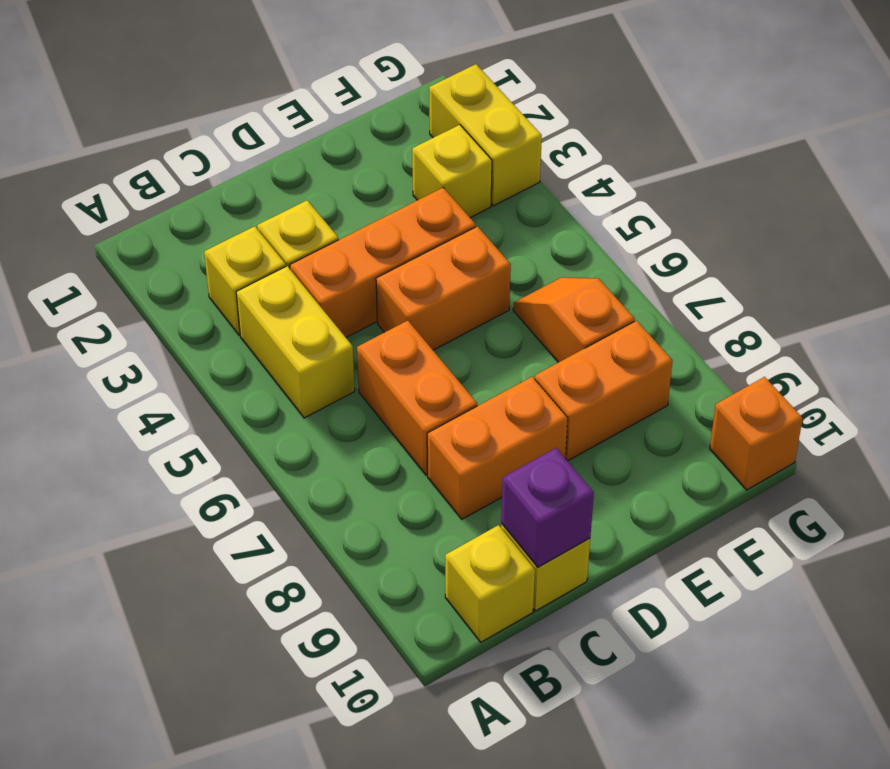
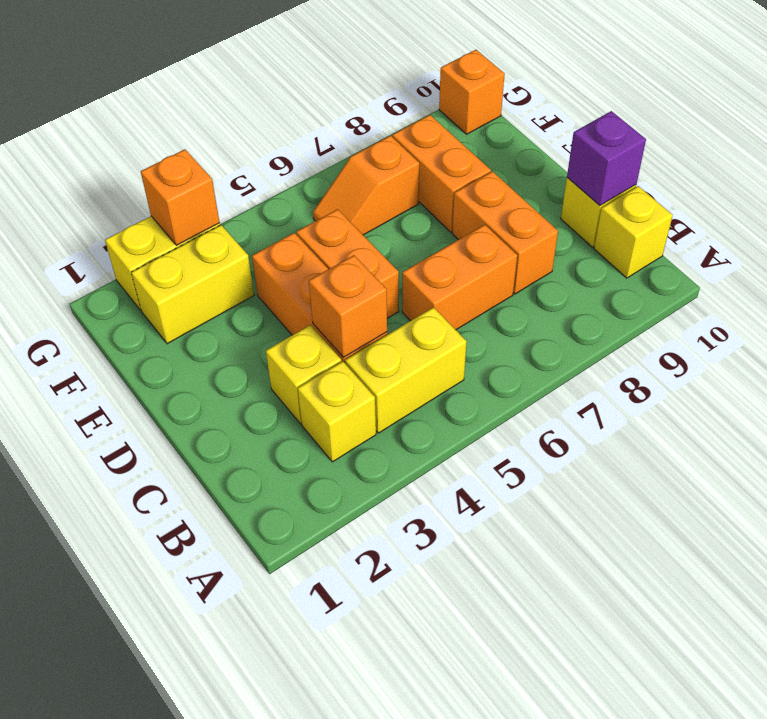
none -> orange brick C4 level 2
yellow brick F3 level 1 -> yellow brick F2:F3 level 1
none -> orange brick G3 level 2

